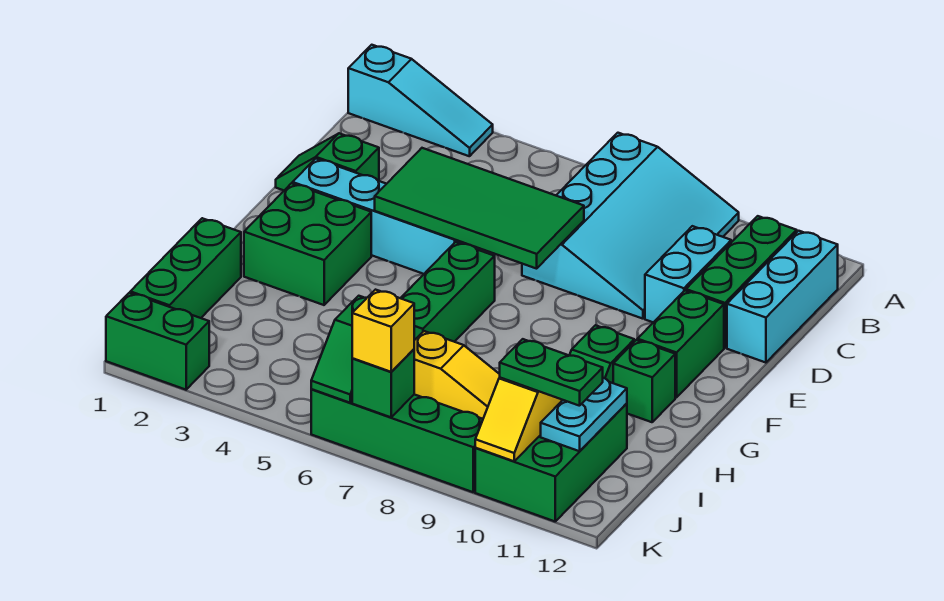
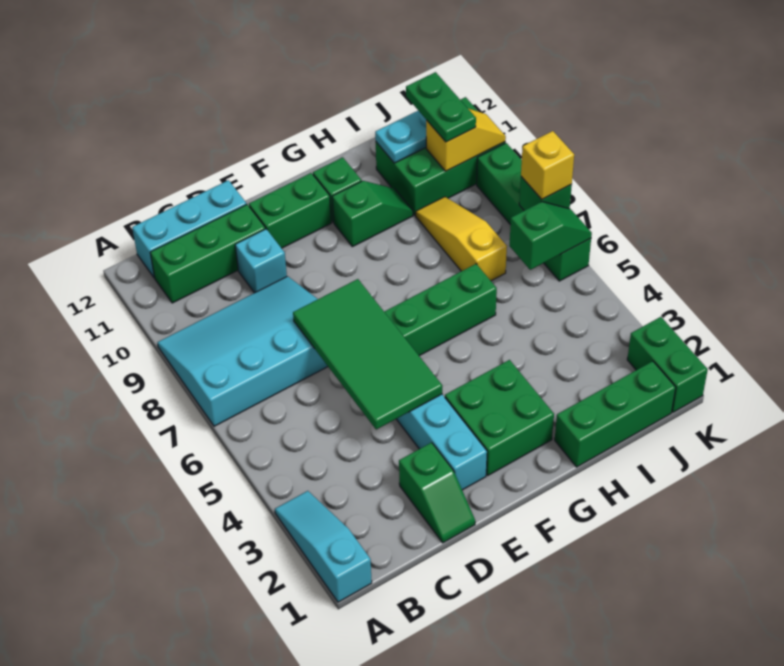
cyan brick C10:D10 level 1 -> cyan brick D10 level 1

